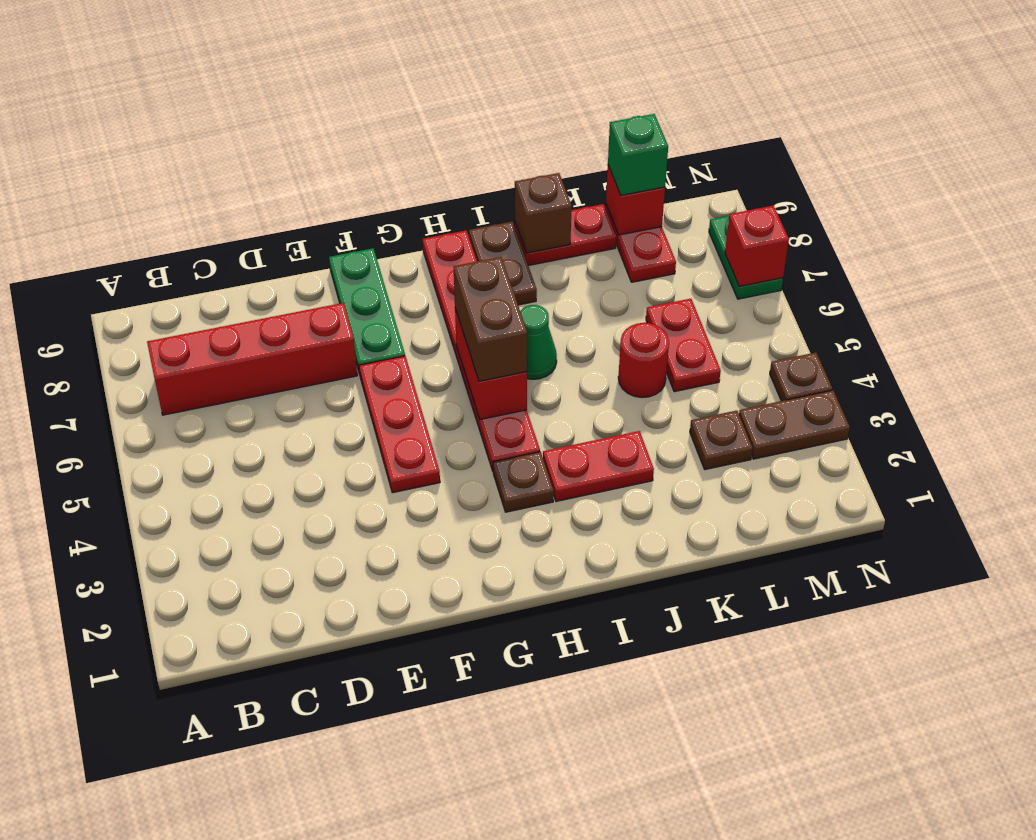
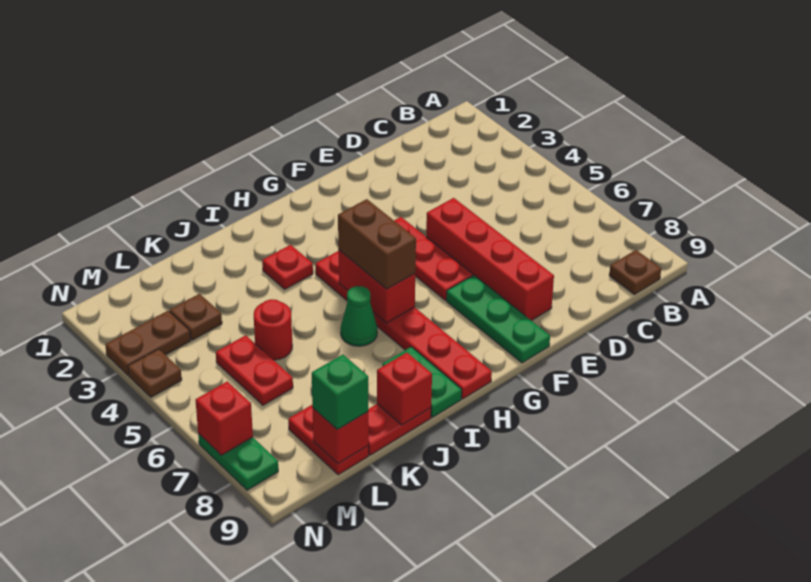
red brick B7:E7 level 1 -> red brick E5:E8 level 1
brown plate H3 level 1 -> brown plate B9 level 1
red plate I3:J3 level 1 -> red plate I3 level 1
brown plate I8:I9 level 1 -> green plate I8:I9 level 1
brown brick J9 level 2 -> red brick J9 level 2

